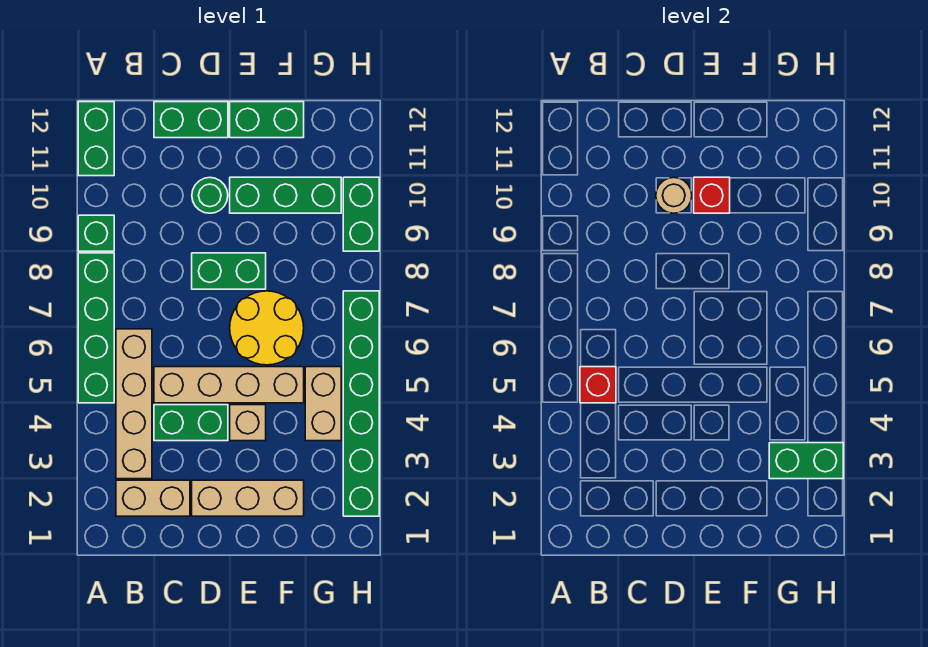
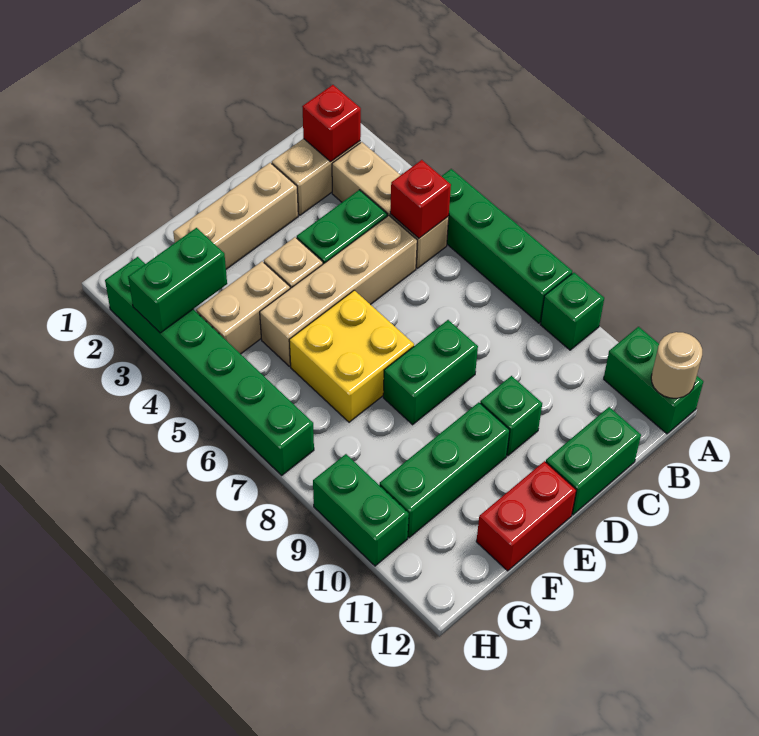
tan brick B3:B6 level 1 -> tan brick B3:B5 level 1
green round brick D10 level 1 -> green brick D10 level 1
tan round brick D10 level 2 -> tan round brick A12 level 2
yellow round brick E6:F7 level 1 -> yellow brick E6:F7 level 1
red brick E10 level 2 -> red brick B2 level 2
green brick E12:F12 level 1 -> red brick E12:F12 level 1
tan brick G4:G5 level 1 -> tan brick F4:G4 level 1

